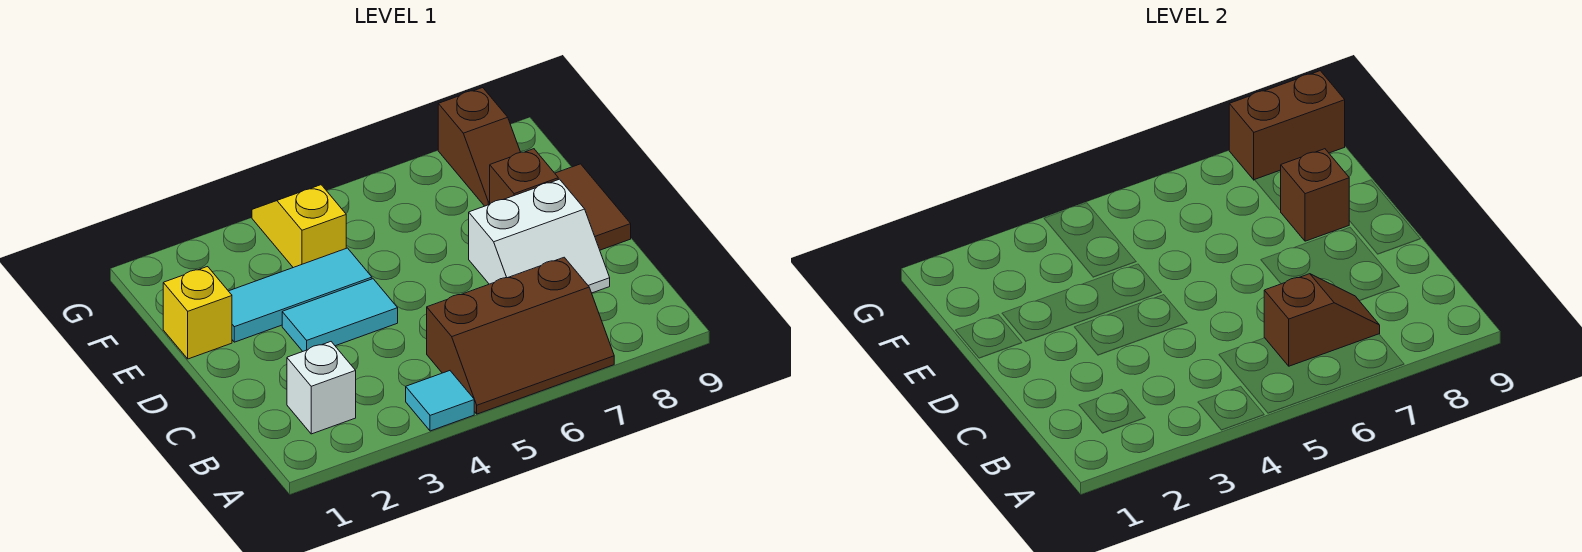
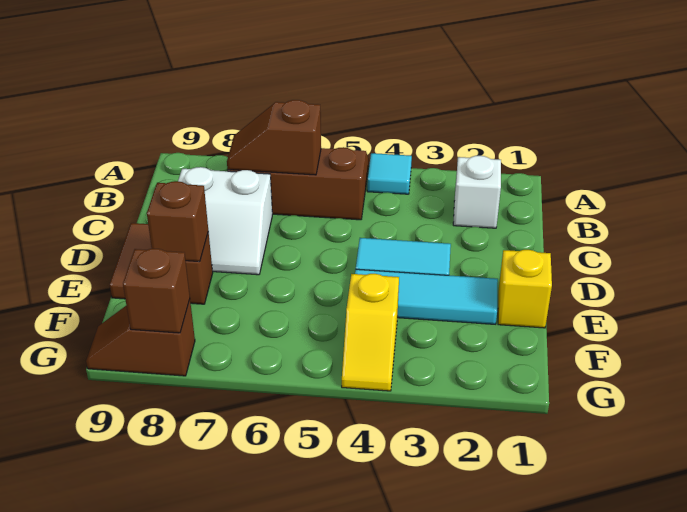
white slope C7:D8 level 1 top D -> white slope C7:D8 level 1 top C
brown slope F8:G8 level 1 top G -> brown slope G8:G9 level 1 top 8
brown brick G8:G9 level 2 -> brown brick G8 level 2

